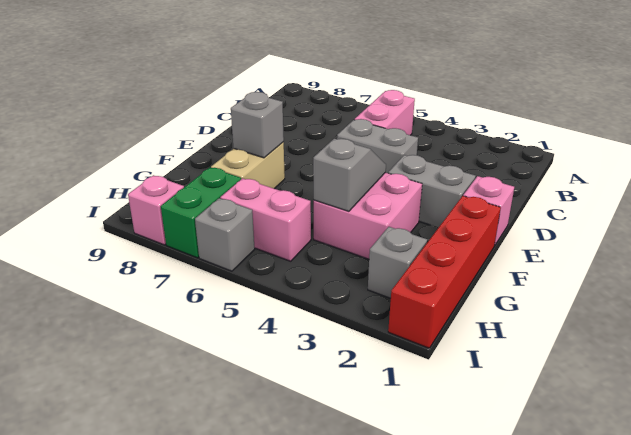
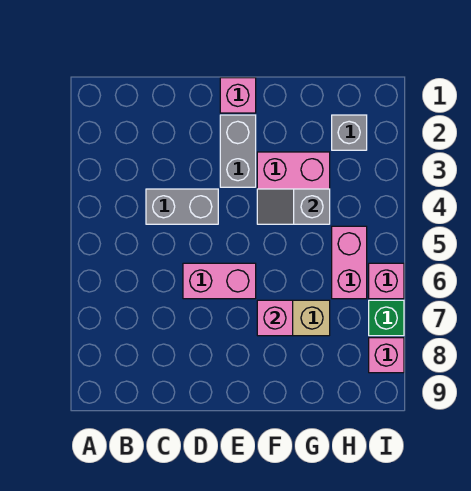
pink brick B5:C5 level 1 -> pink brick D6:E6 level 1
grey brick D4:D5 level 1 -> grey brick C4:D4 level 1
red brick F1:I1 level 1 -> none
grey brick F7 level 2 -> pink brick F7 level 2
green brick H7:I7 level 1 -> green brick I7 level 1
grey brick I6 level 1 -> pink brick I6 level 1

